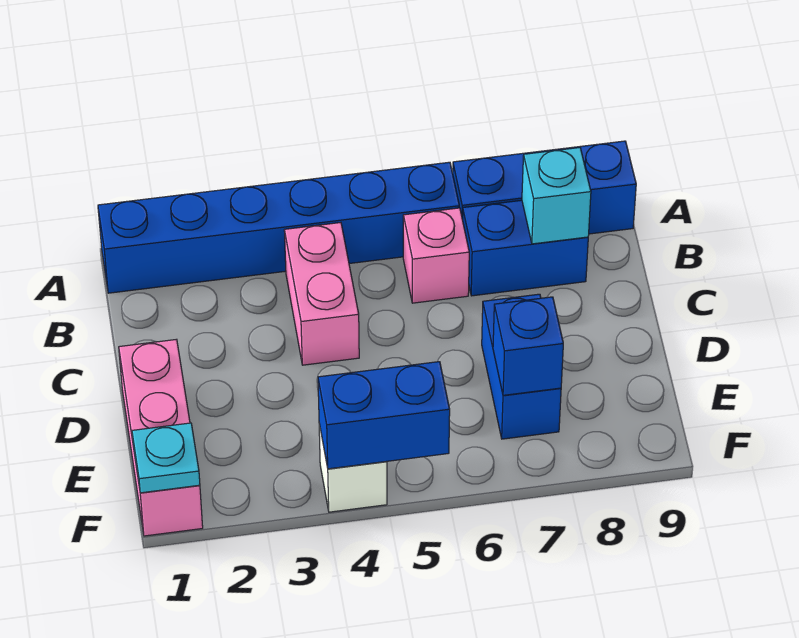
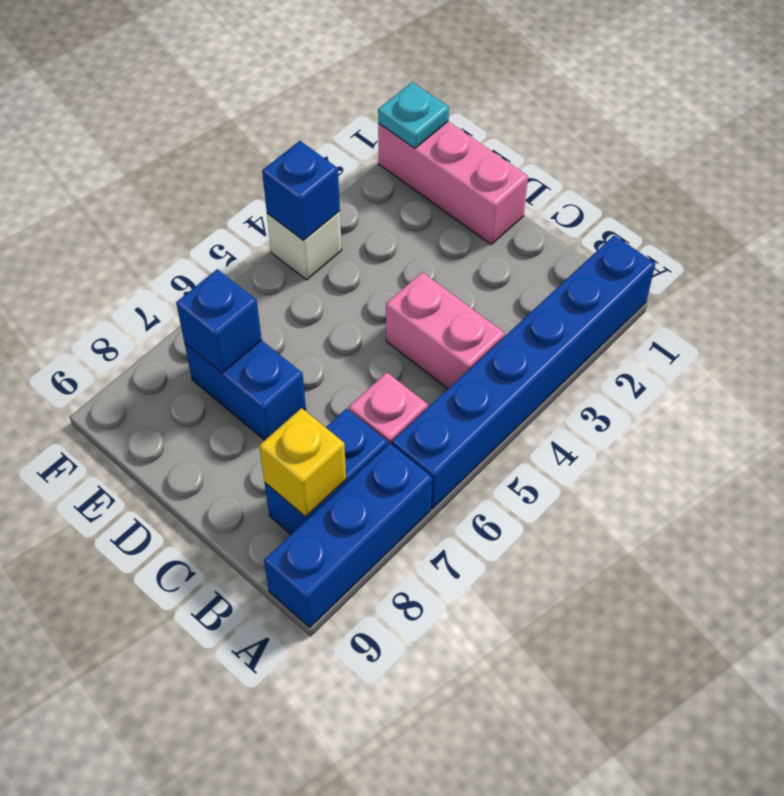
cyan brick B8 level 2 -> yellow brick B8 level 2
blue brick F4:F5 level 2 -> blue brick F4 level 2

